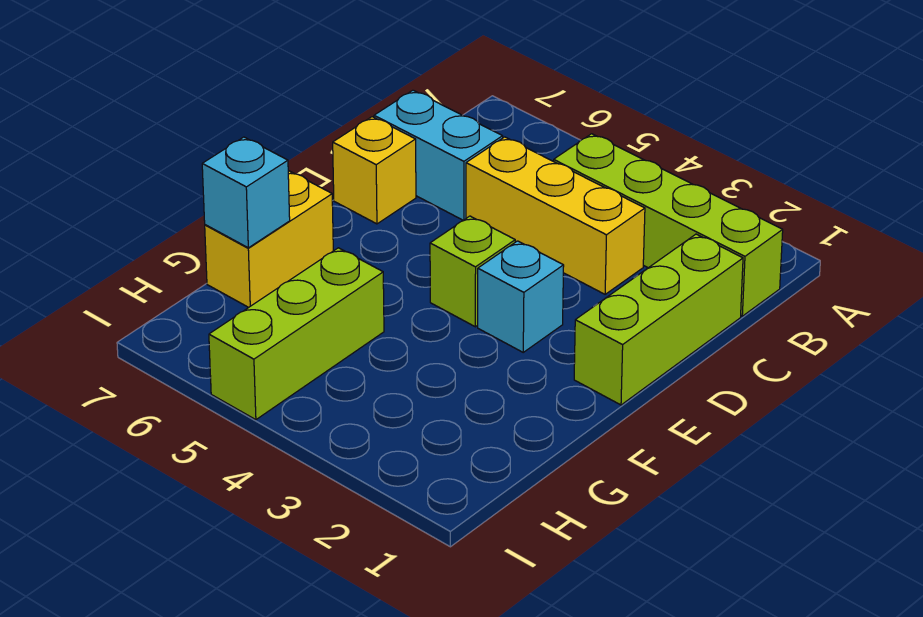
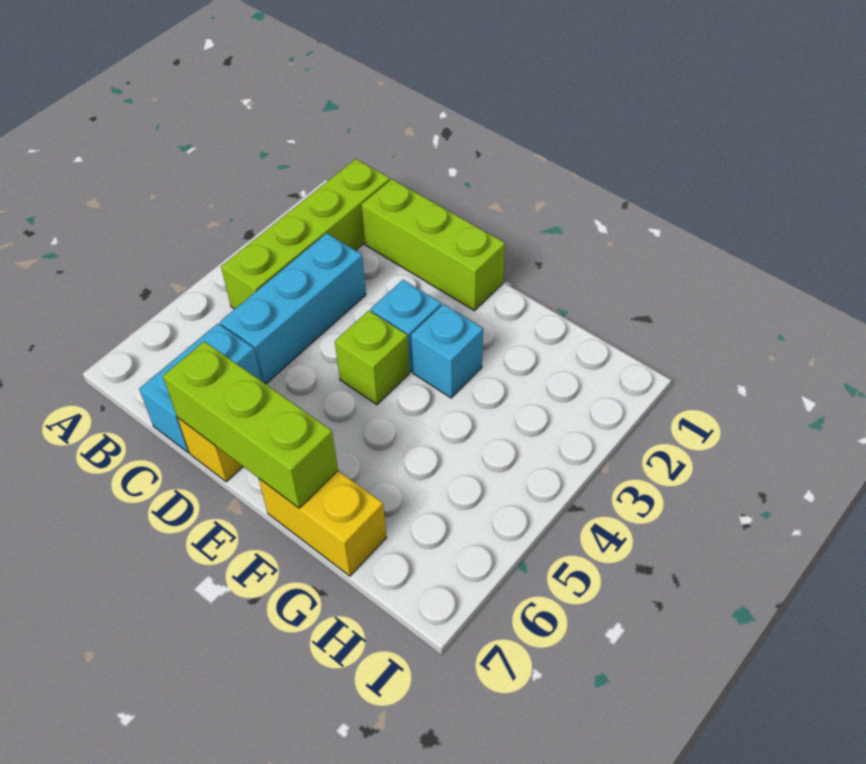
yellow brick C3:C5 level 1 -> cyan brick C3:C5 level 1
lime brick G5:I5 level 1 -> lime brick D7:F7 level 2
cyan brick G7 level 2 -> cyan brick F3 level 1

